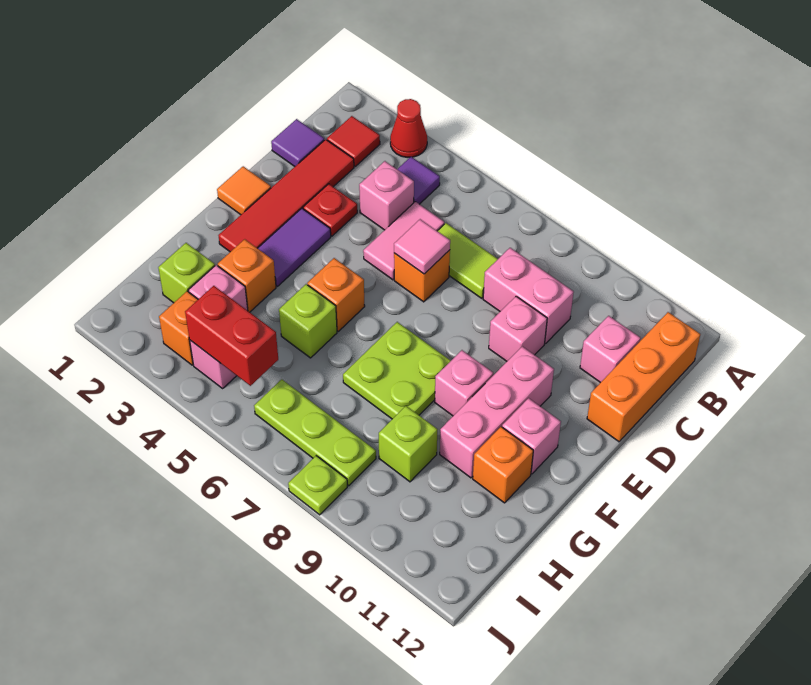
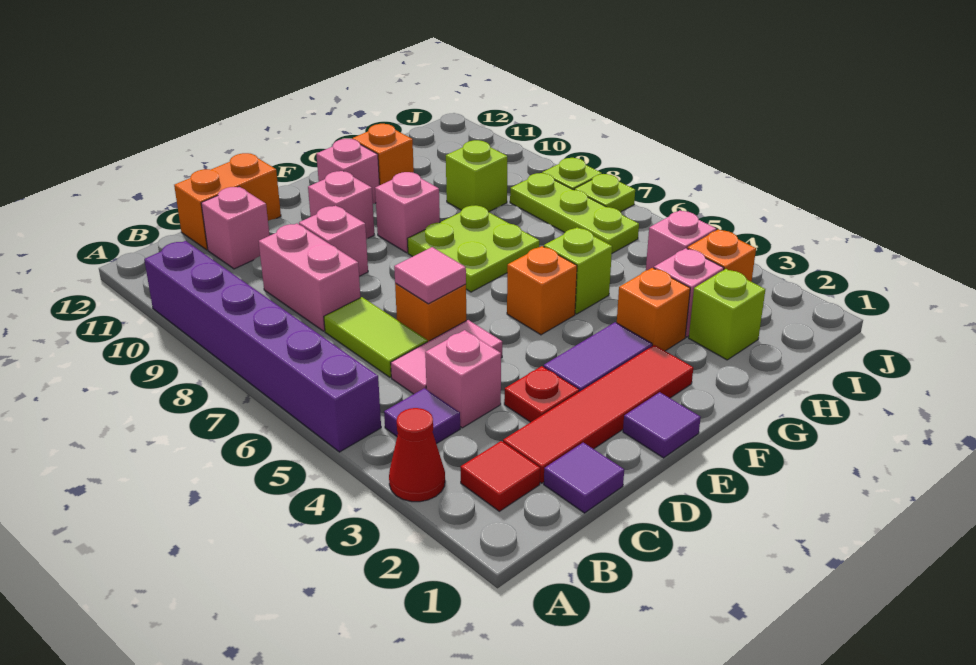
none -> purple brick A5:A10 level 1
orange brick B12:D12 level 1 -> orange brick C12:D12 level 1
orange tile E1 level 1 -> purple tile E1 level 1
pink brick E10:G10 level 1 -> pink brick E10 level 1
red brick I4:I5 level 2 -> none
none -> lime plate J7 level 1

